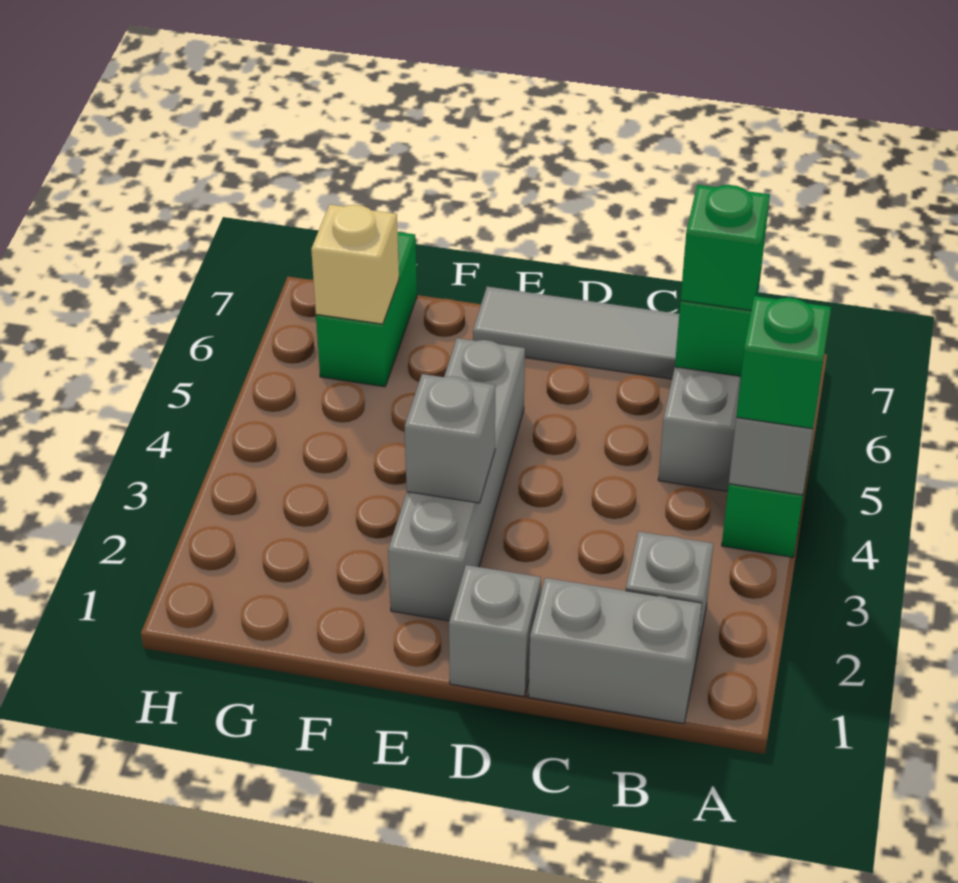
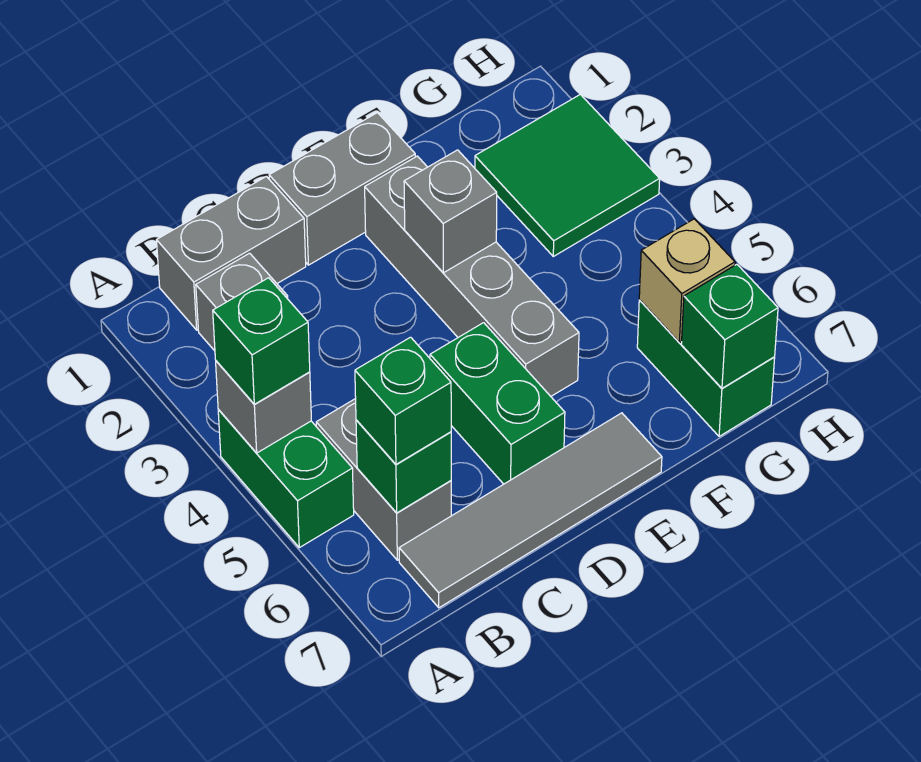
grey brick D1 level 1 -> grey brick D1:E1 level 1
none -> green brick D5:D6 level 1
none -> green tile G2:H3 level 1
none -> green brick G7 level 2

